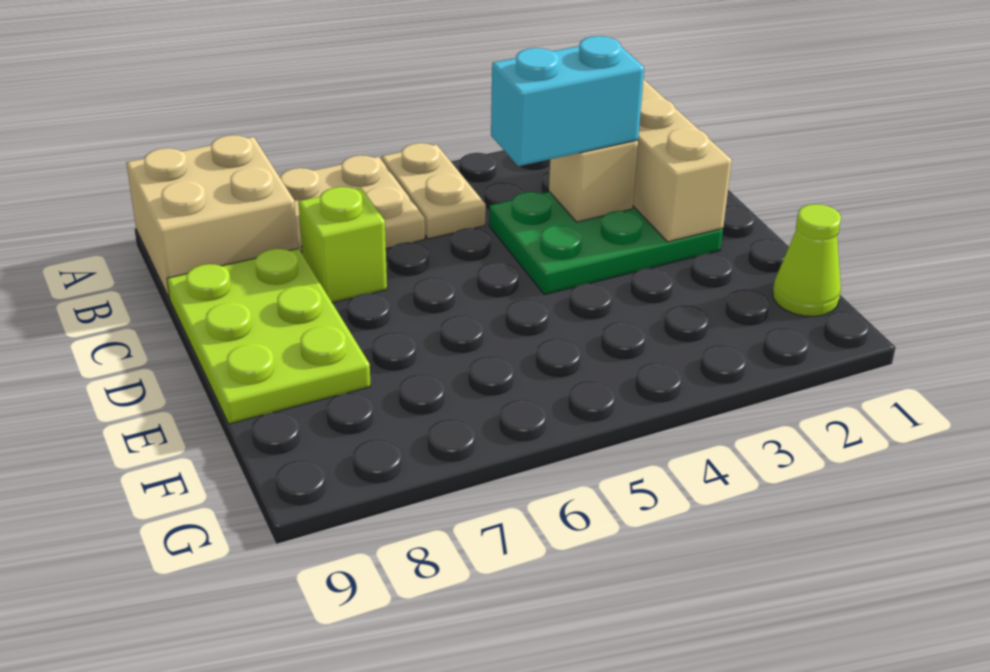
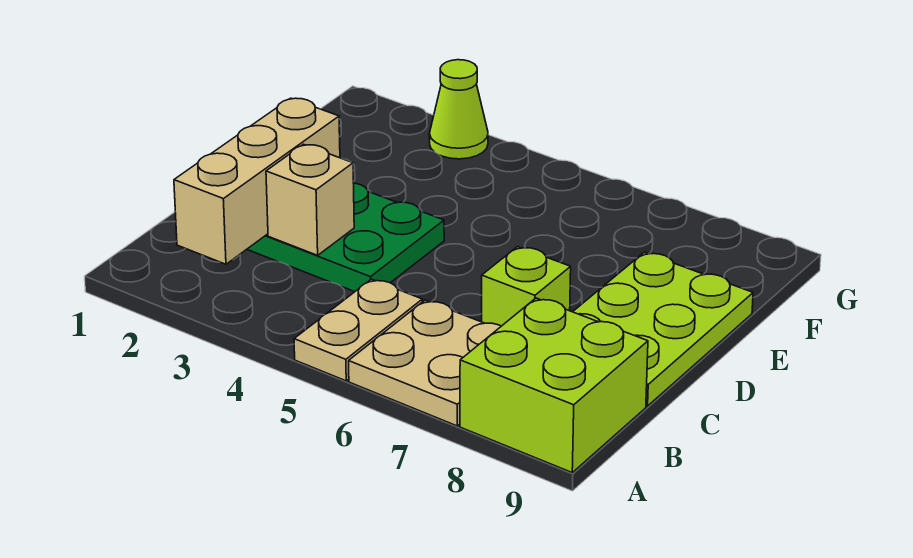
tan brick A8:B9 level 1 -> lime brick A8:B9 level 1
cyan brick C3:C4 level 3 -> none
lime cone F1 level 1 -> lime cone G3 level 1

